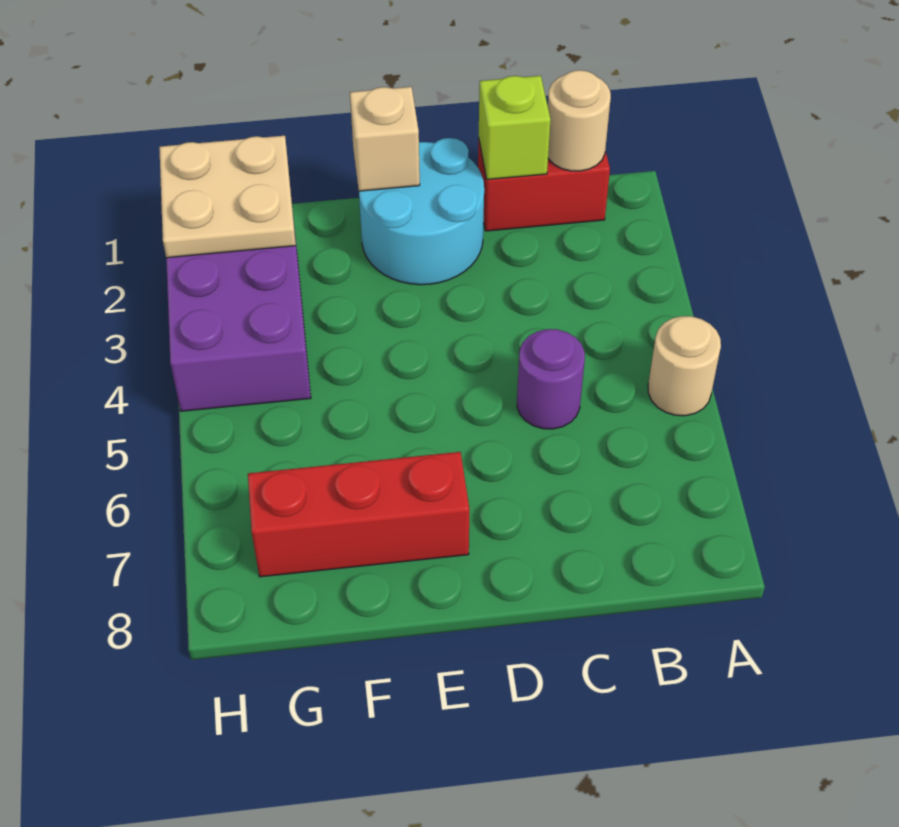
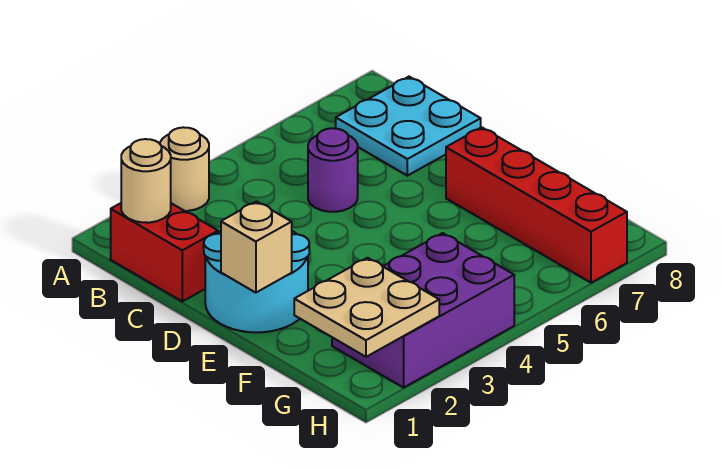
tan round brick A5 level 1 -> tan round brick A3 level 1
none -> cyan plate B7:C8 level 1
lime brick C1 level 2 -> none
red brick E7:G7 level 1 -> red brick E7:H7 level 1

